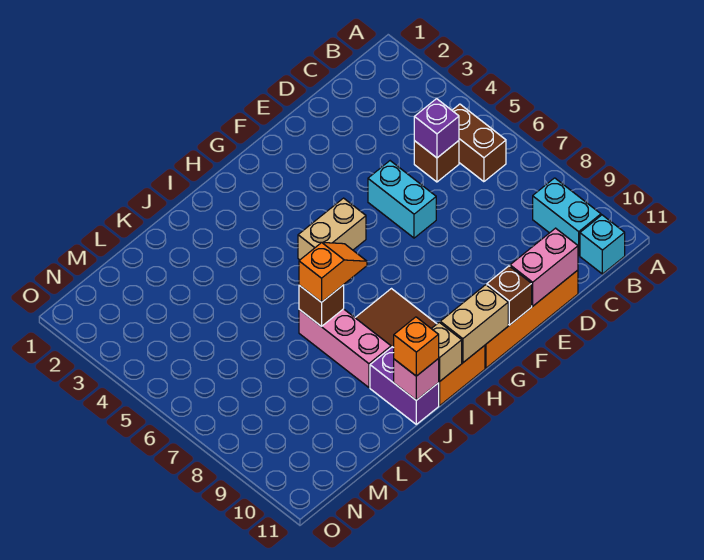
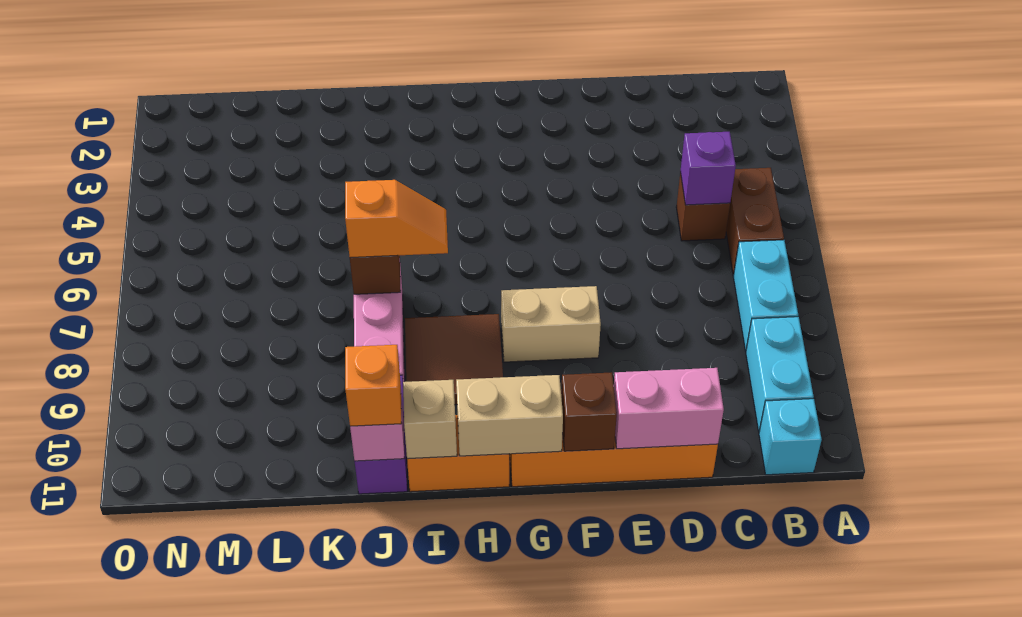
cyan brick E5:E6 level 1 -> cyan brick B7:B8 level 1
tan brick G5:H5 level 1 -> tan brick F8:G8 level 1

